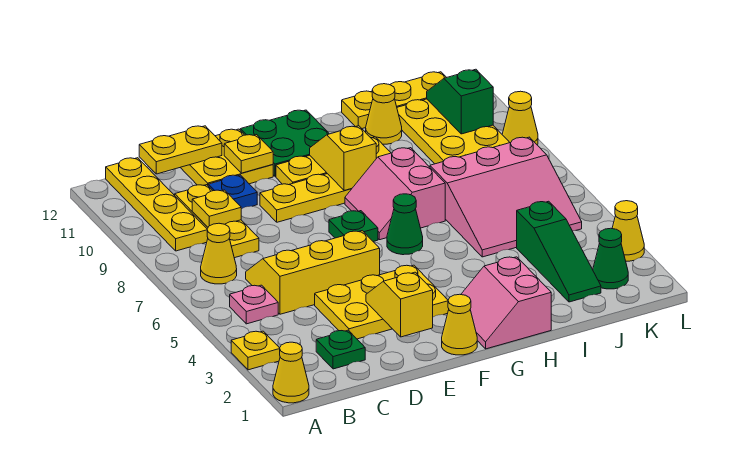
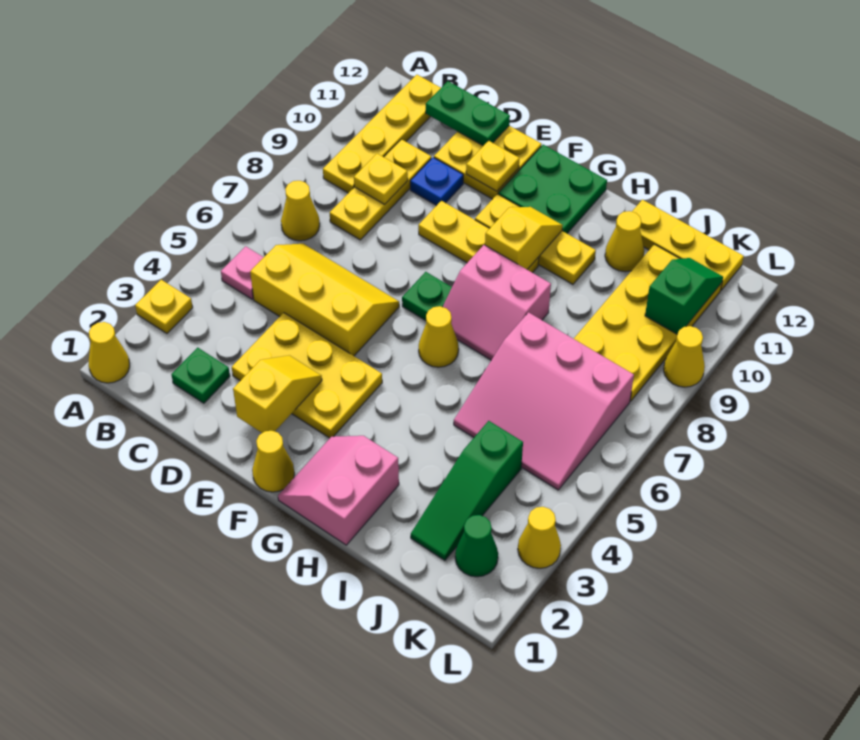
yellow plate C12:D12 level 2 -> green plate C12:D12 level 2
green cone G6 level 1 -> yellow cone G6 level 1
pink slope G7:H8 level 1 top H -> pink slope G7:H8 level 1 top 8

